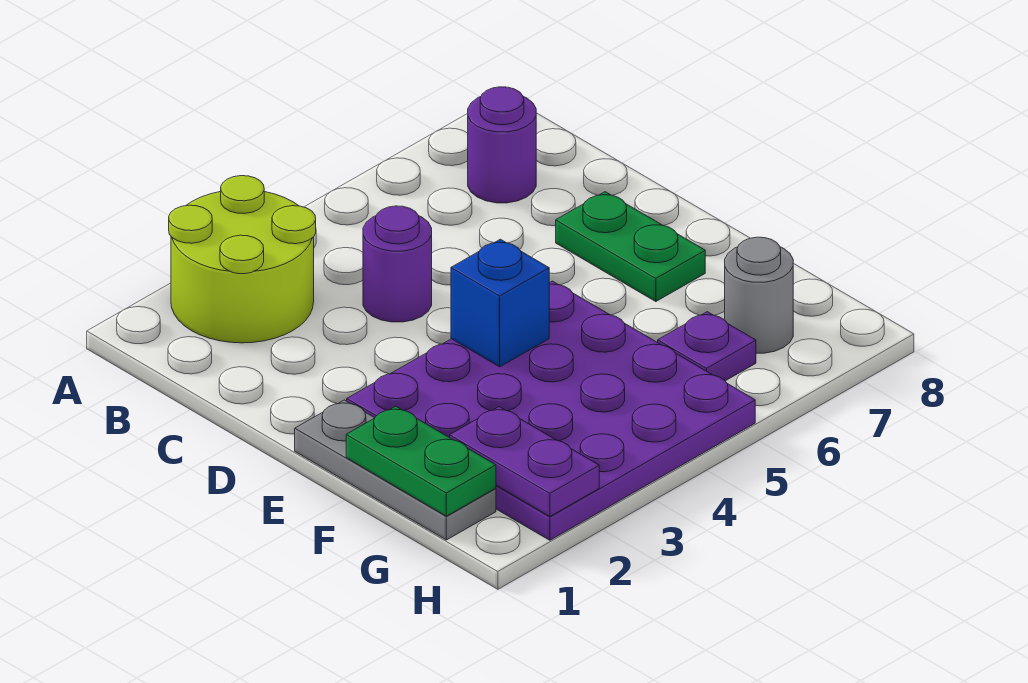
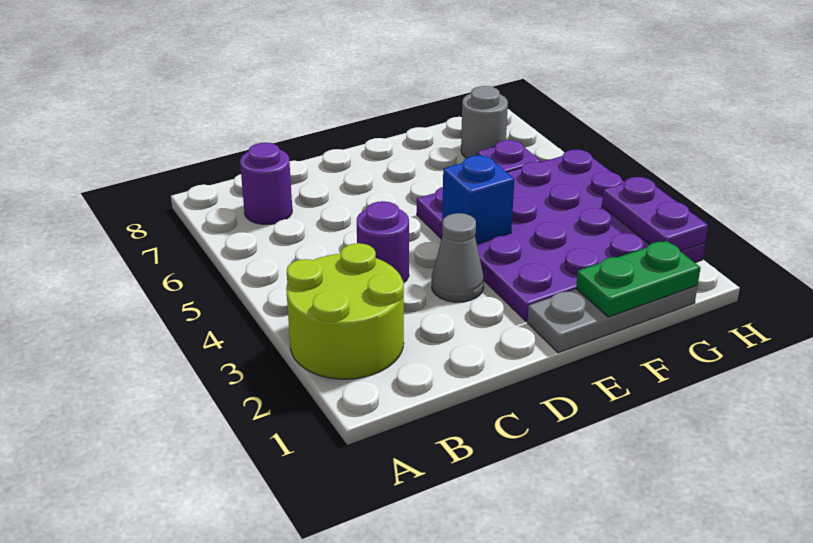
none -> grey cone D3 level 1
green plate D7:E7 level 1 -> none
purple plate G2:H2 level 2 -> purple plate H2:H3 level 2

